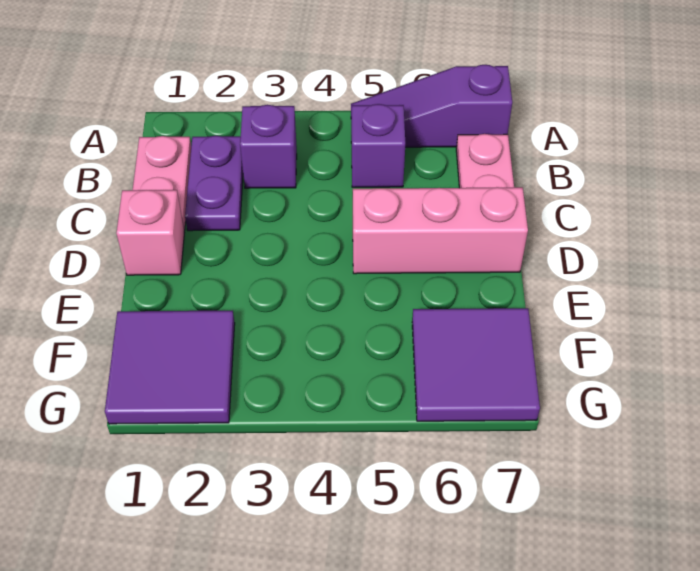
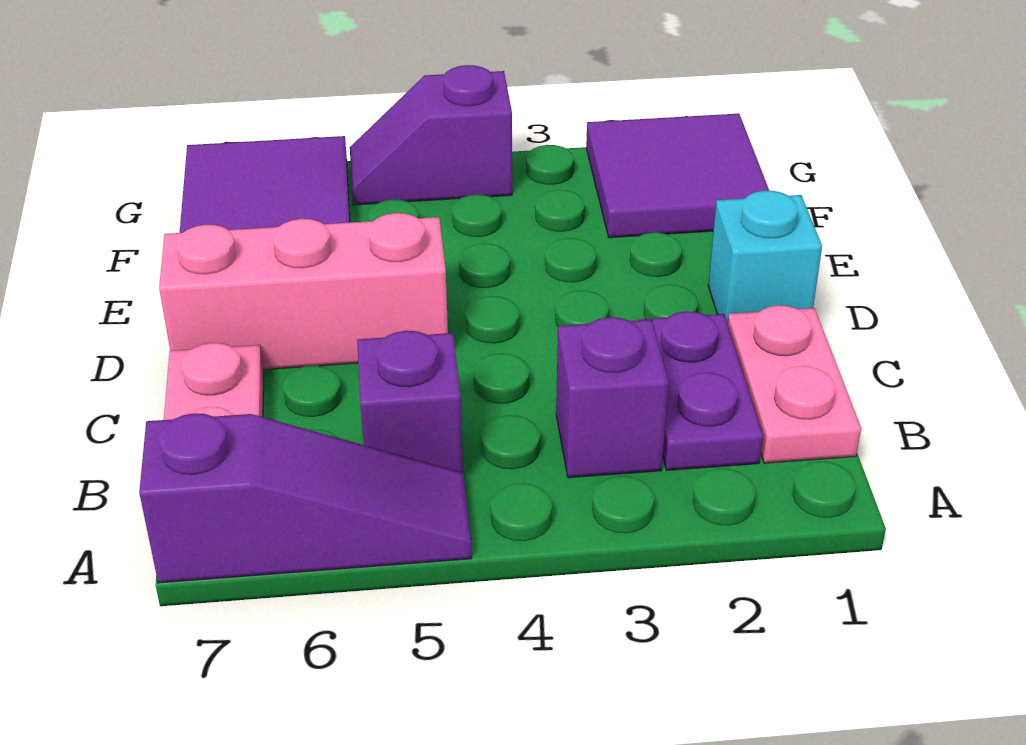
pink brick D1 level 1 -> cyan brick D1 level 1
none -> purple slope G4:G5 level 1 top 4

